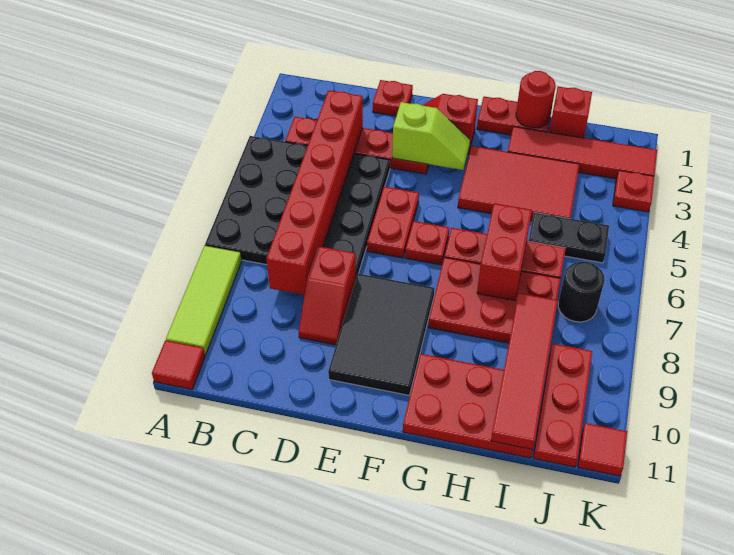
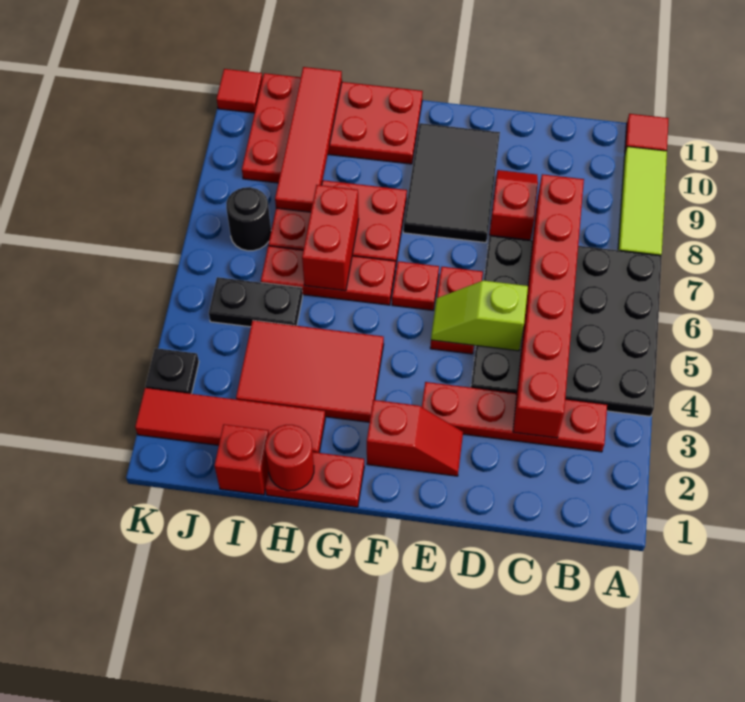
red plate D1 level 1 -> none
lime slope E3:F3 level 2 top E -> lime slope D5:E5 level 2 top D
red plate K3 level 1 -> black plate K3 level 1

